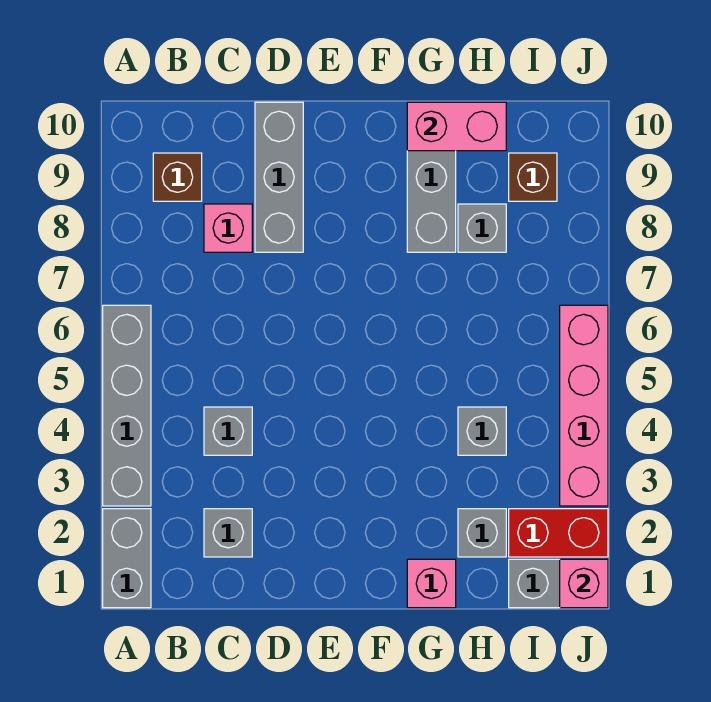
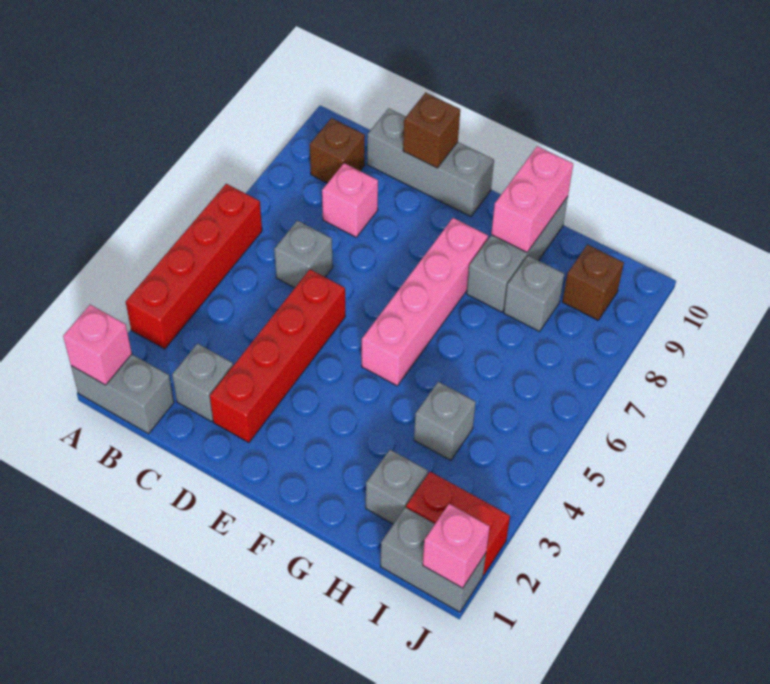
grey brick A1:A2 level 1 -> grey brick A1:B1 level 1
grey brick A3:A6 level 1 -> red brick A3:A6 level 1
grey brick C4 level 1 -> grey brick C6 level 1
none -> red brick D2:D5 level 1
grey brick D8:D10 level 1 -> grey brick C10:E10 level 1
none -> brown brick D10 level 2
pink brick G1 level 1 -> pink brick A1 level 2
pink brick G10:H10 level 2 -> pink brick G9:G10 level 2
pink brick J3:J6 level 1 -> pink brick F5:F8 level 1

